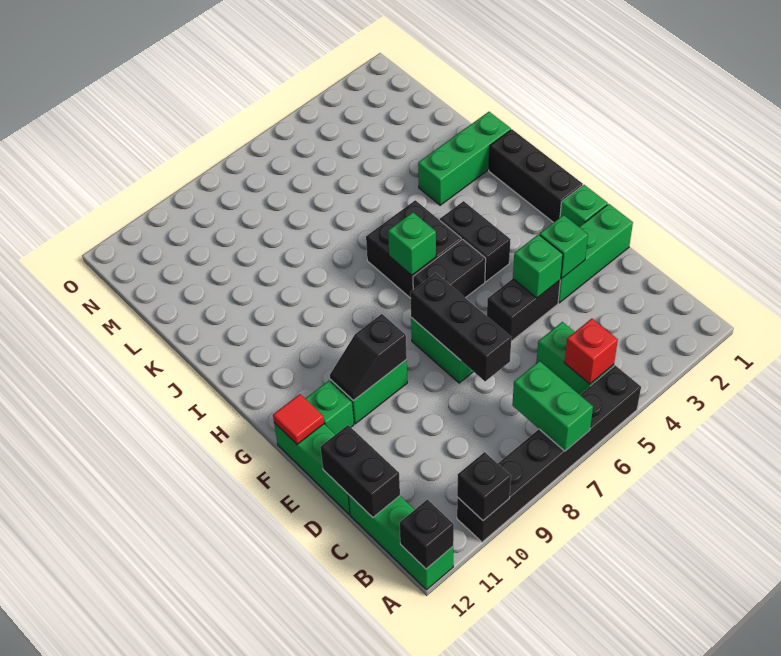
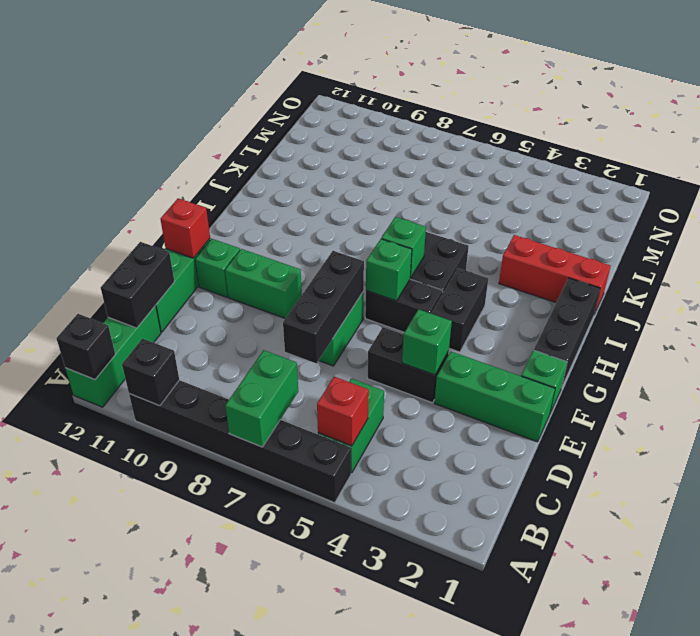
green brick E3 level 2 -> green brick G6 level 2
black slope F9:F10 level 2 top 9 -> none
red tile F12 level 2 -> red brick F12 level 2
green brick J1:J3 level 1 -> red brick J1:J3 level 1

